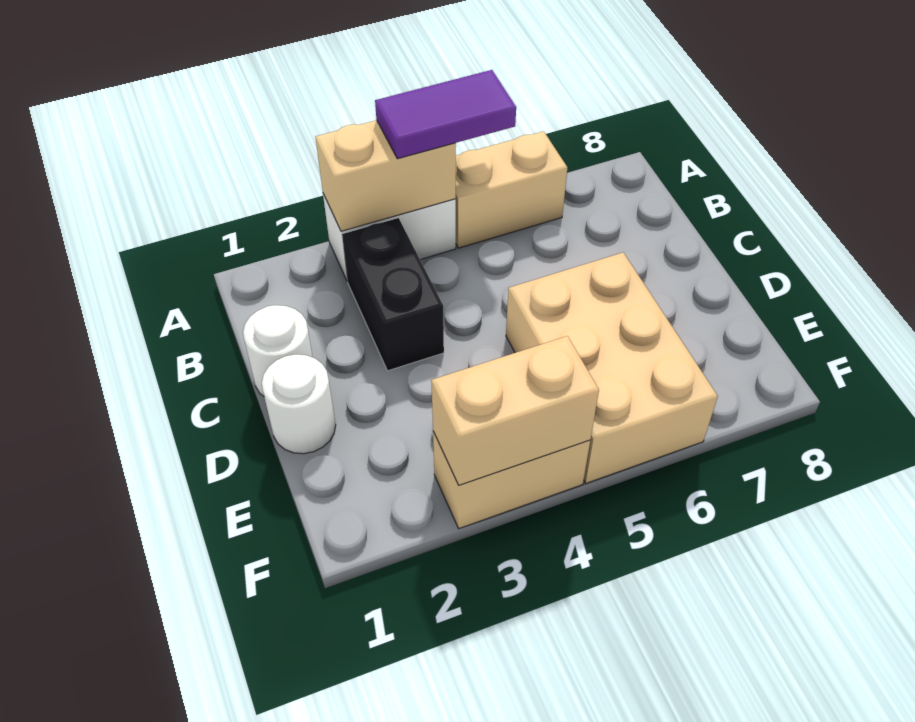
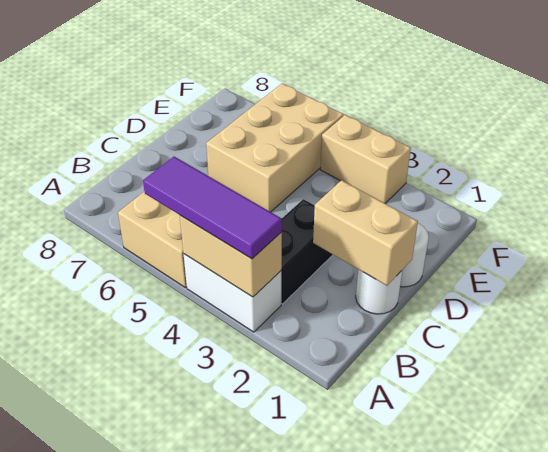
purple tile A4:A5 level 3 -> purple tile A3:A5 level 3
tan brick F3:F4 level 2 -> tan brick C1:C2 level 2

